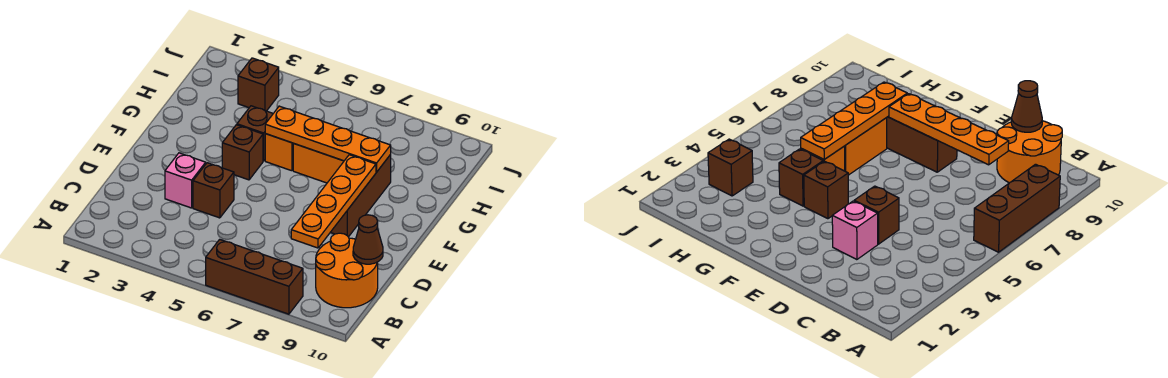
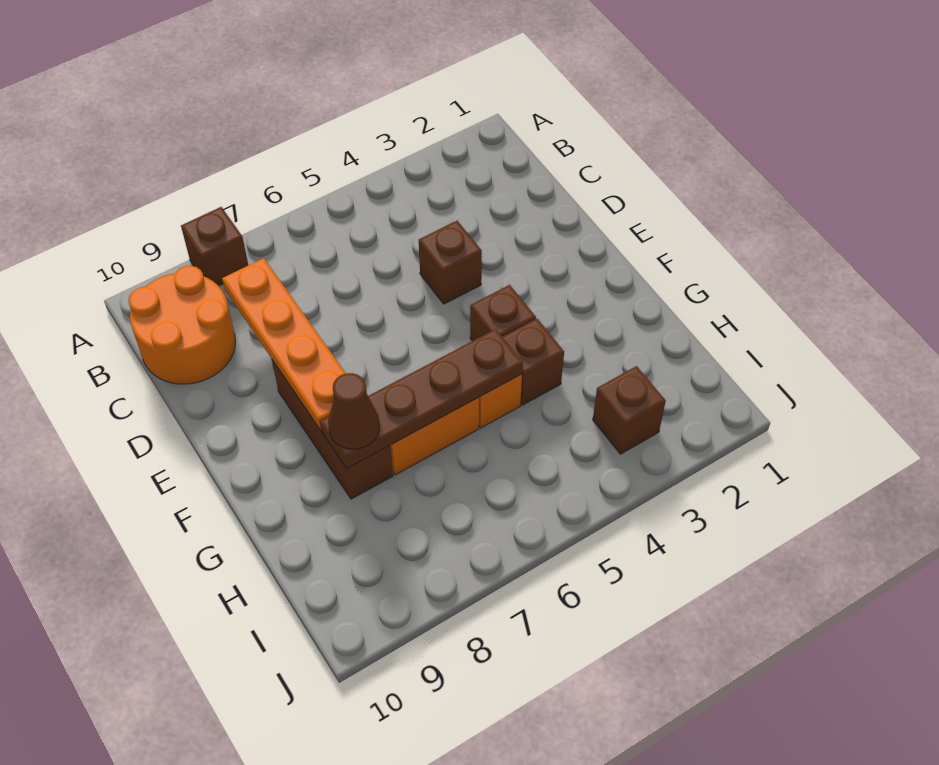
brown brick A6:A8 level 1 -> brown brick A8 level 1
brown cone C10 level 2 -> brown cone G8 level 3
pink brick D3 level 1 -> none
orange plate G5:G8 level 2 -> brown plate G5:G8 level 2

